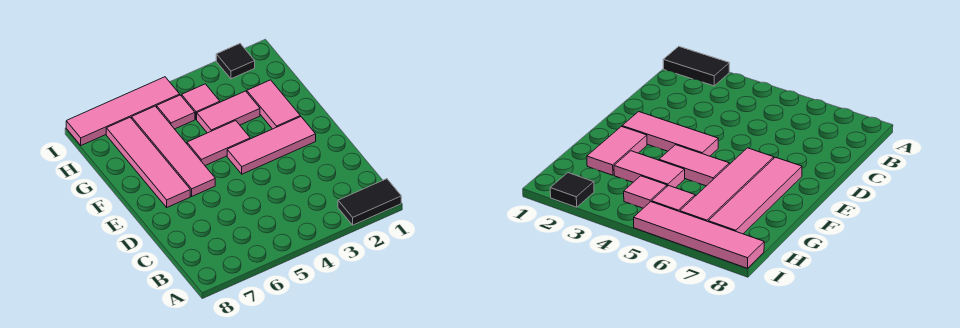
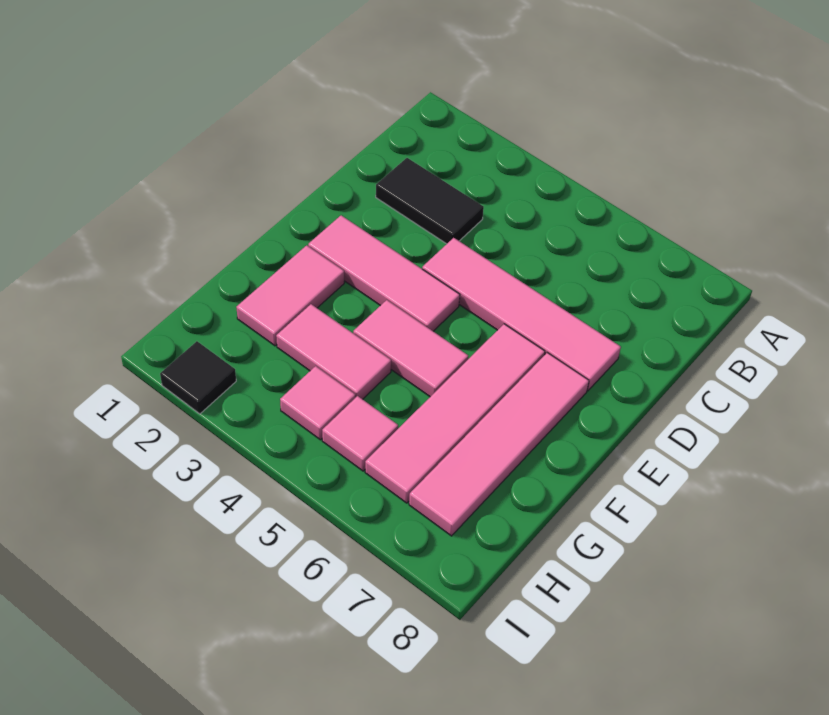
black tile A1:A2 level 1 -> black tile C2:C3 level 1
pink tile I5:I8 level 1 -> pink tile D4:D7 level 1

